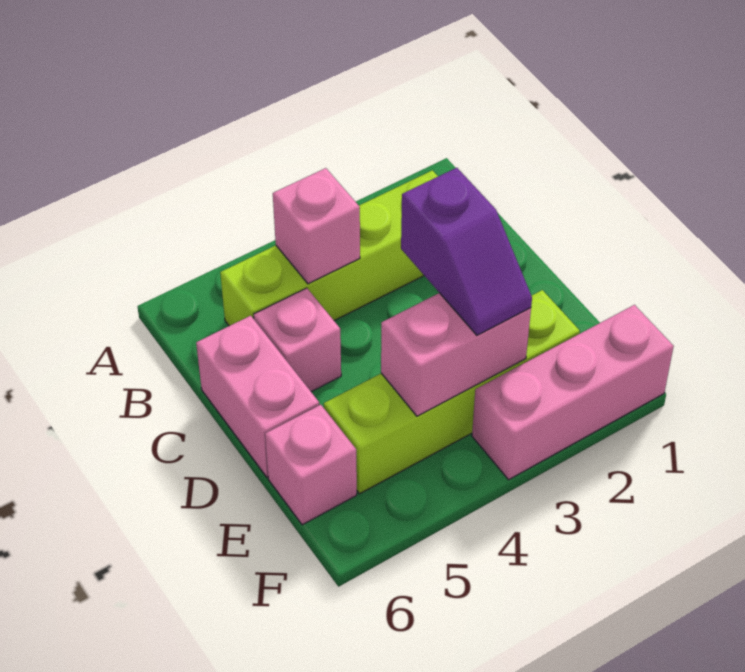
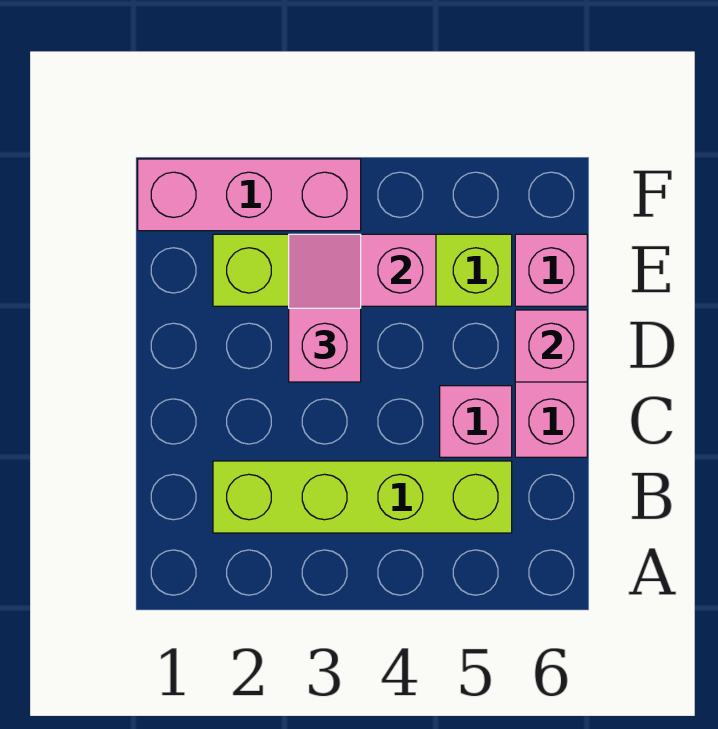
pink brick B4 level 2 -> pink brick D6 level 2
purple slope D3:E3 level 3 top D -> pink slope D3:E3 level 3 top D

